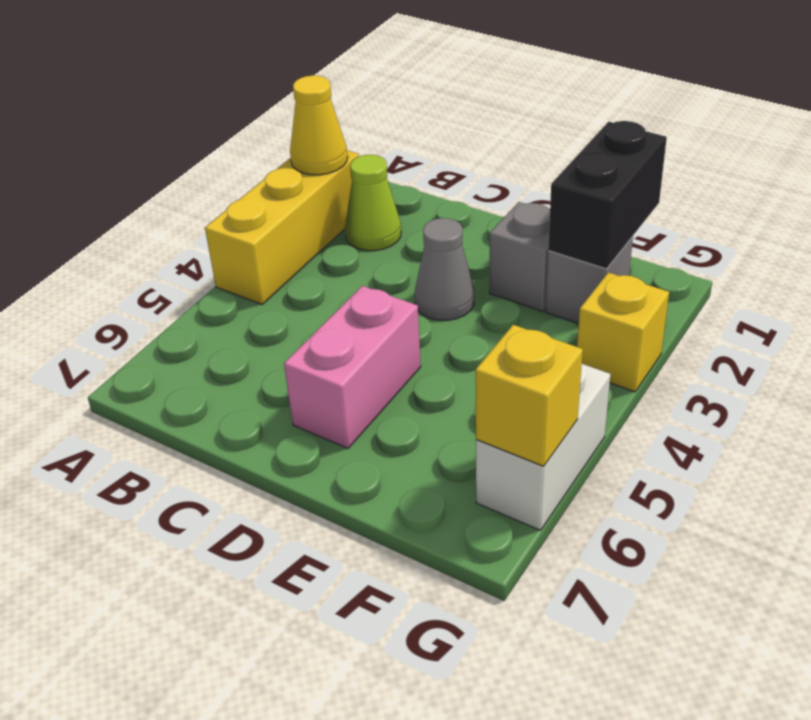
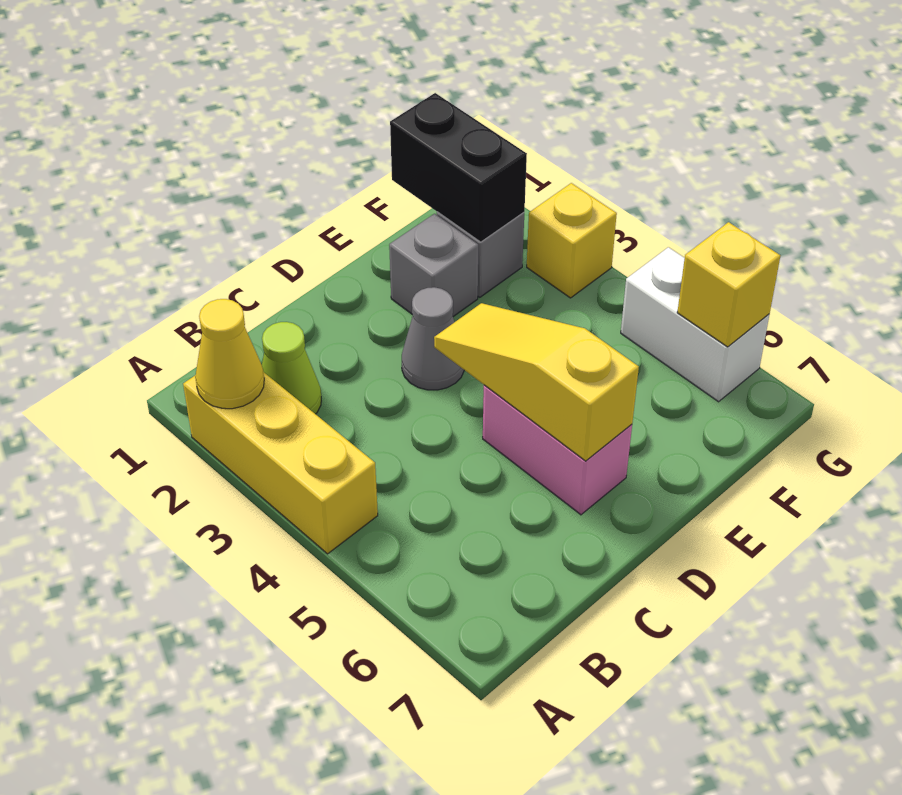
none -> yellow slope D4:D6 level 2 top 6

